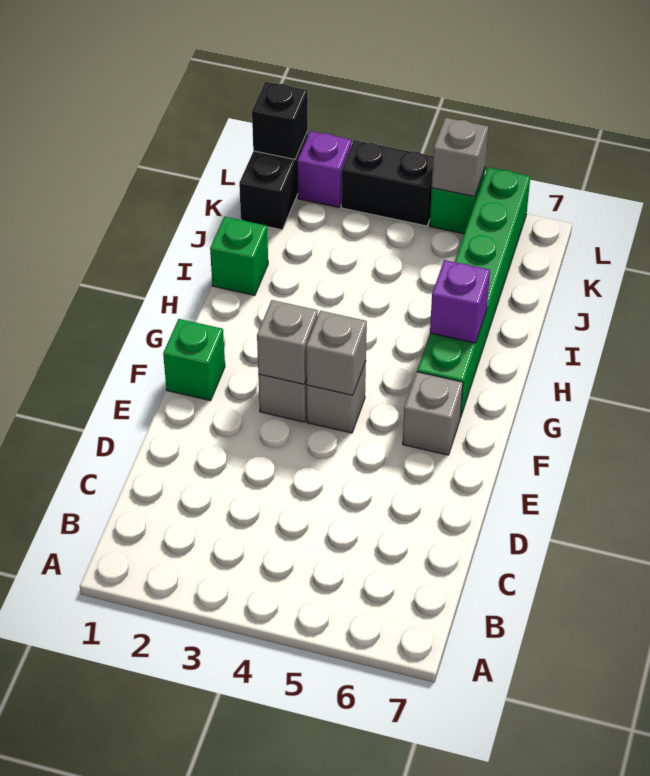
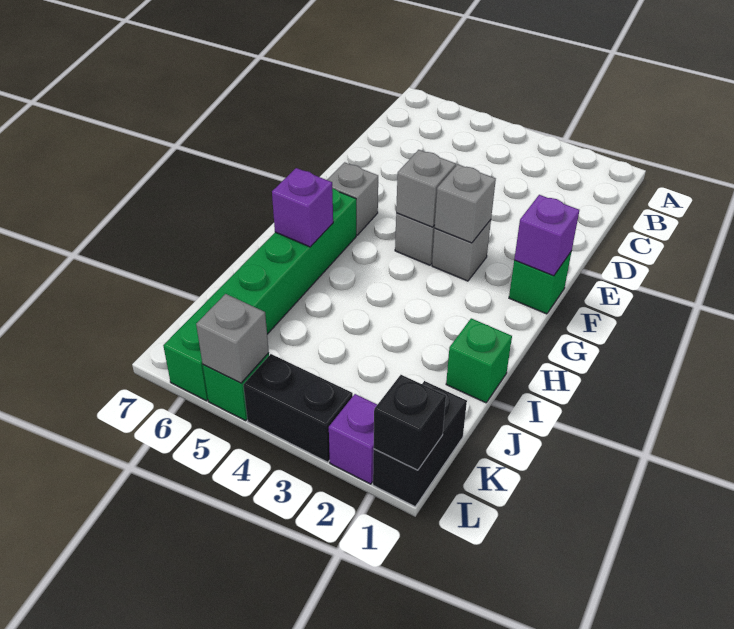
none -> purple brick F1 level 2

